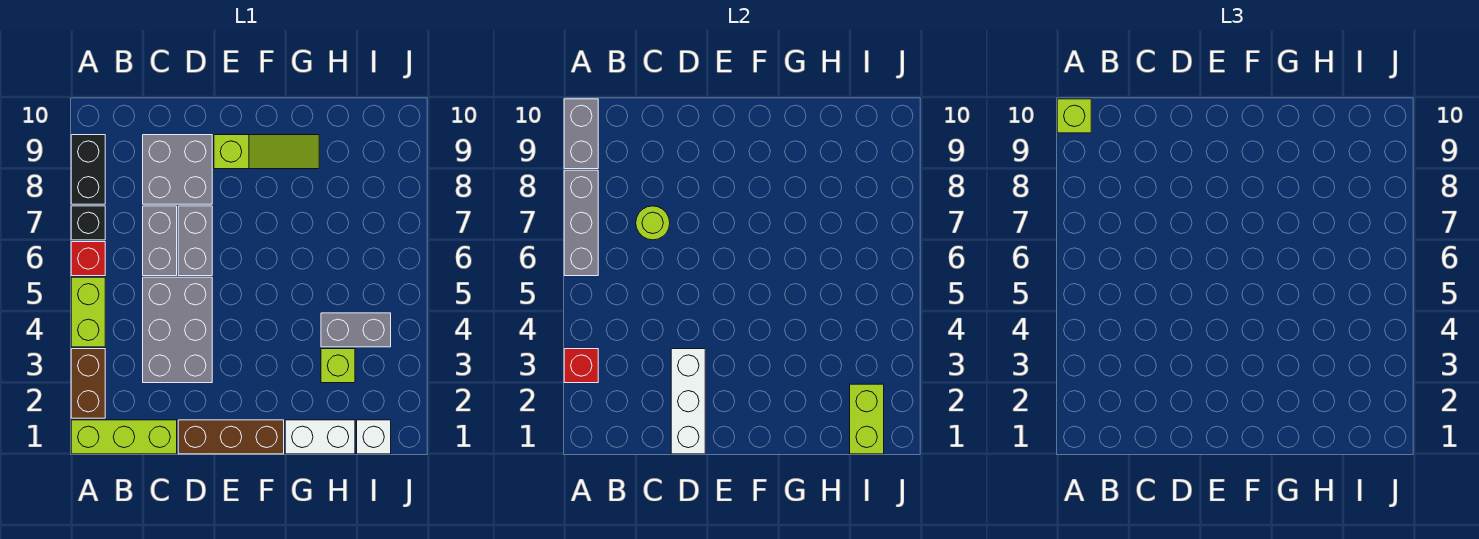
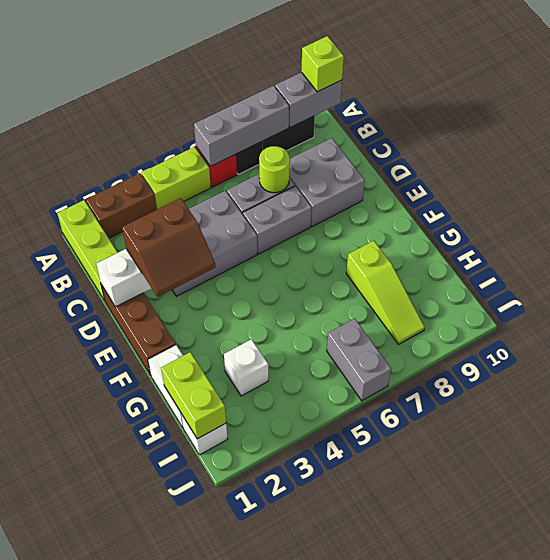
red brick A3 level 2 -> none
none -> brown slope D2:E3 level 3 top D
lime slope E9:G9 level 1 top E -> lime slope G8:I8 level 1 top G
lime brick H3 level 1 -> white brick H3 level 1
grey brick H4:I4 level 1 -> grey brick I6:J6 level 1
lime brick I1:I2 level 2 -> lime brick H1:I1 level 2

